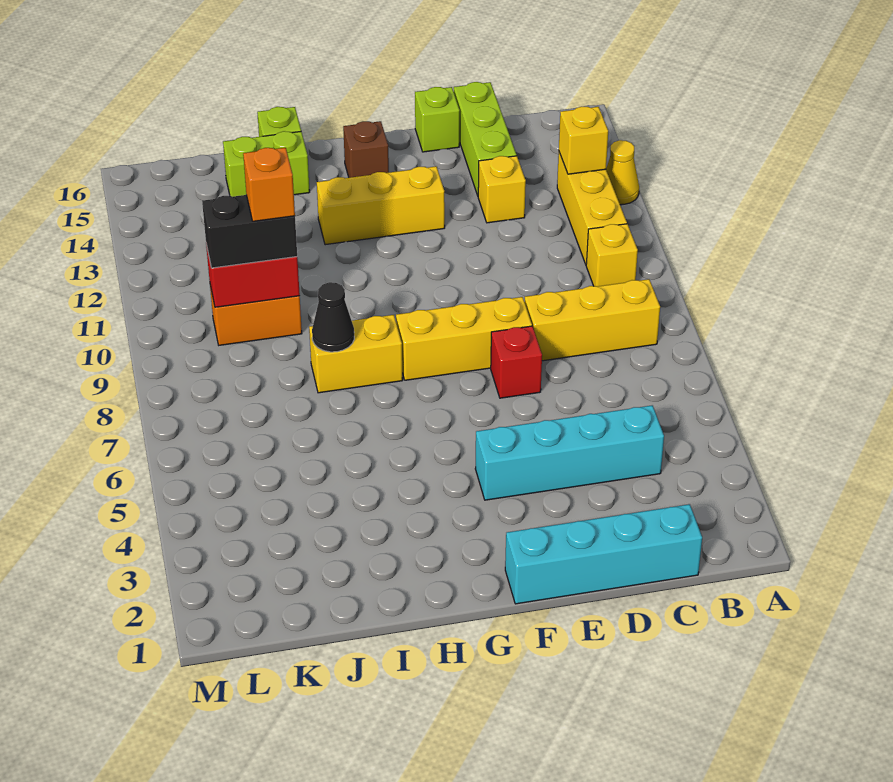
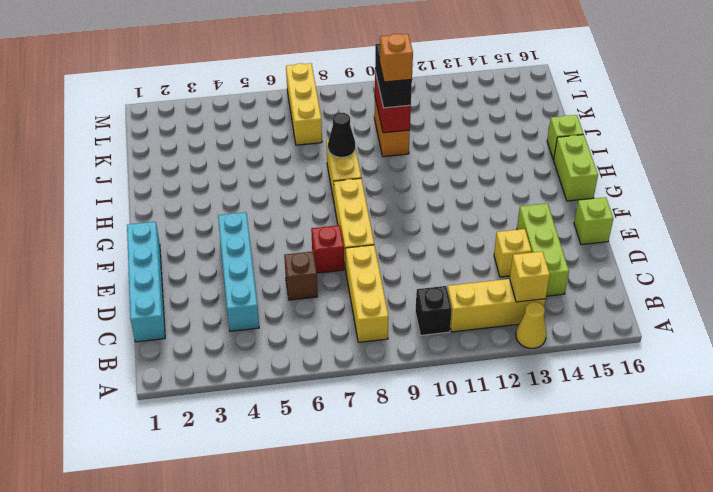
yellow brick B10 level 1 -> black brick B10 level 1
lime brick D14:D16 level 1 -> lime brick C14:E14 level 1
yellow brick F13:H13 level 1 -> yellow brick K7:M7 level 1
brown brick G15 level 1 -> brown brick D6 level 1
lime brick I15:J15 level 1 -> lime brick G16:H16 level 1

